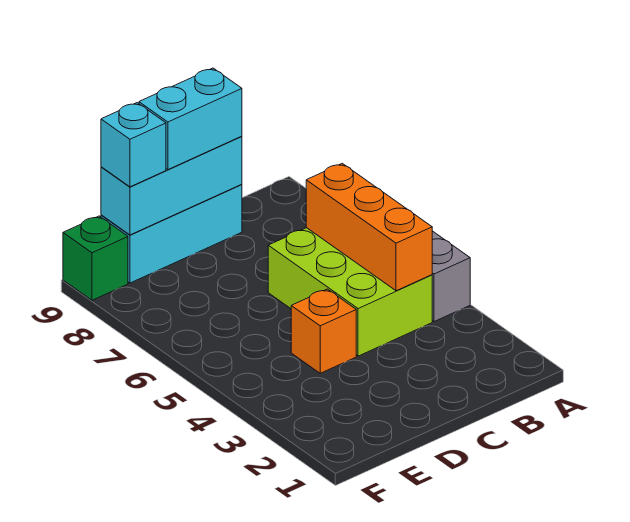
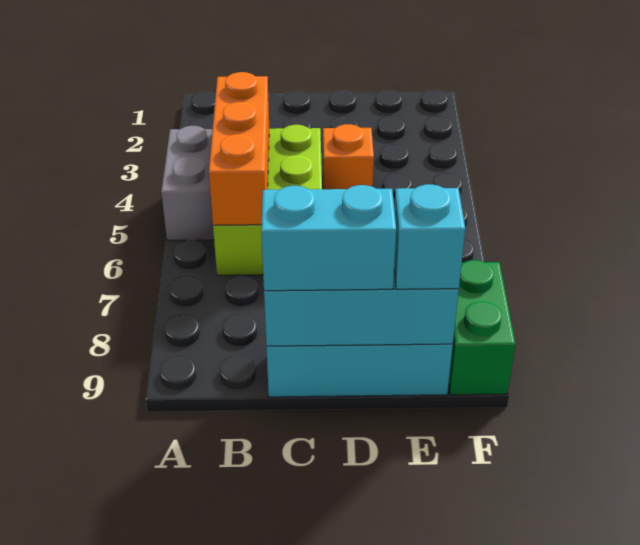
green brick F9 level 1 -> green brick F8:F9 level 1

